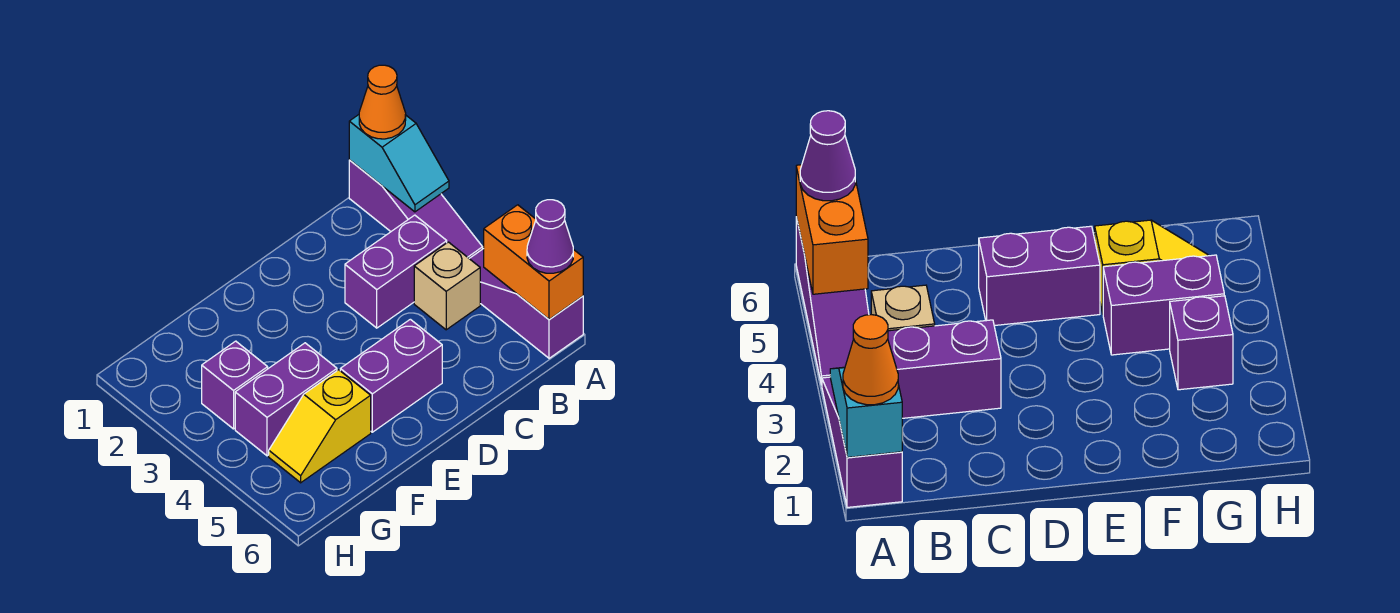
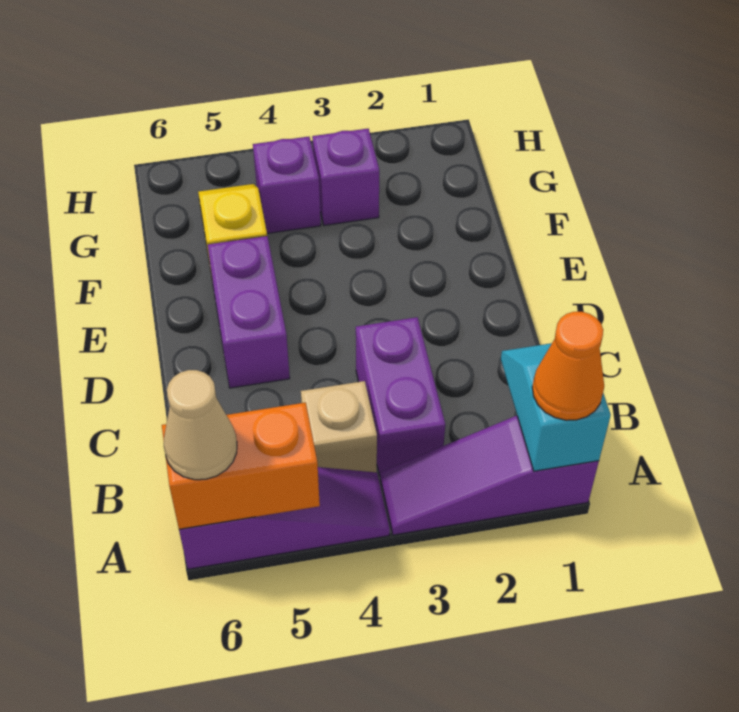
cyan slope A1:A2 level 2 top 1 -> cyan slope A1:B1 level 2 top A
purple cone A6 level 3 -> tan cone A6 level 3
purple brick F4:G4 level 1 -> purple brick G4 level 1

